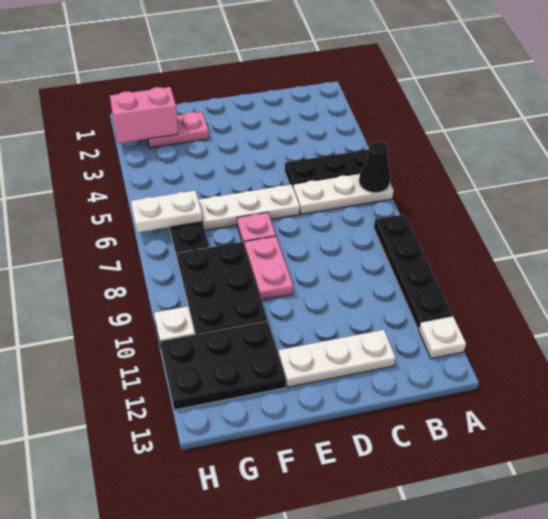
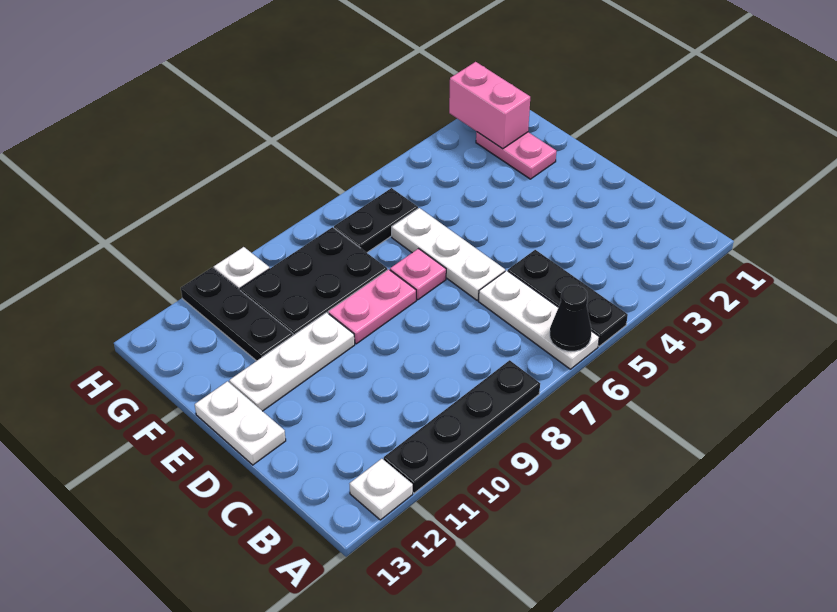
white plate C12:E12 level 1 -> white plate E10:E12 level 1
black plate F11:H12 level 1 -> black plate F11:H11 level 1
white plate G6:H6 level 2 -> white plate D13:E13 level 1

